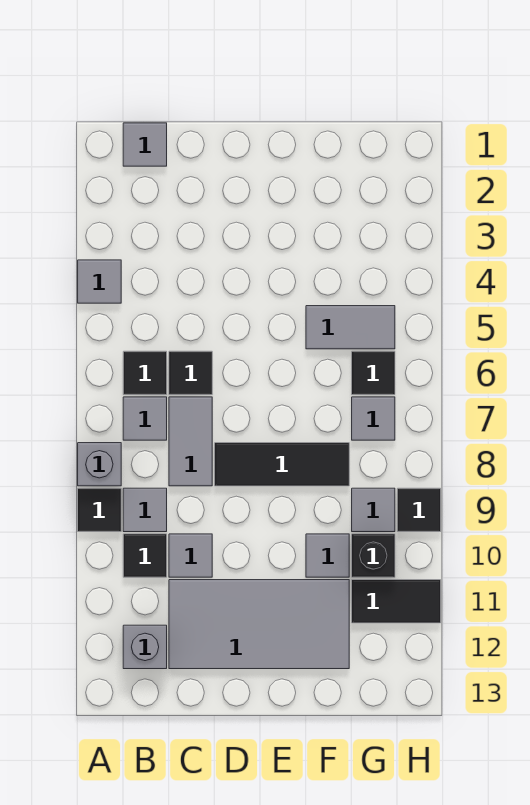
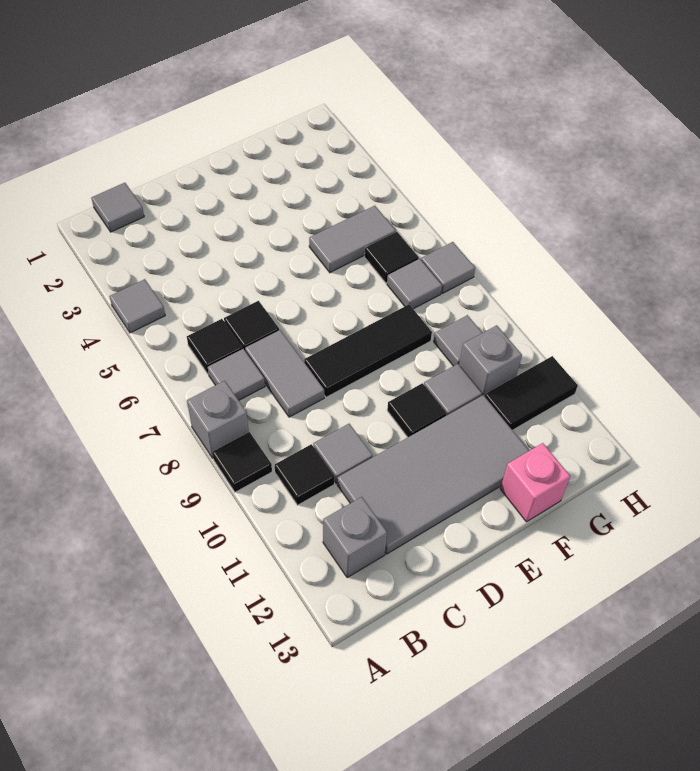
grey tile B9 level 1 -> grey tile H7 level 1
none -> pink brick F13 level 1
black brick G10 level 1 -> grey brick G10 level 1
black tile H9 level 1 -> black tile E10 level 1

